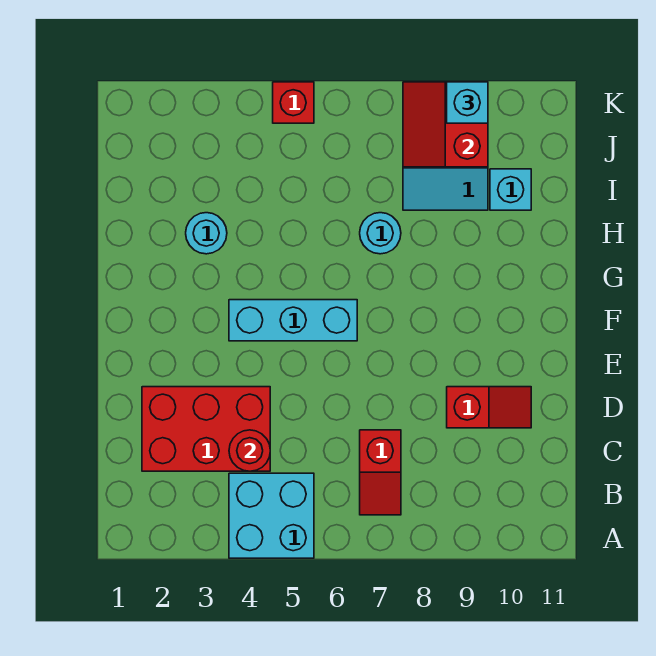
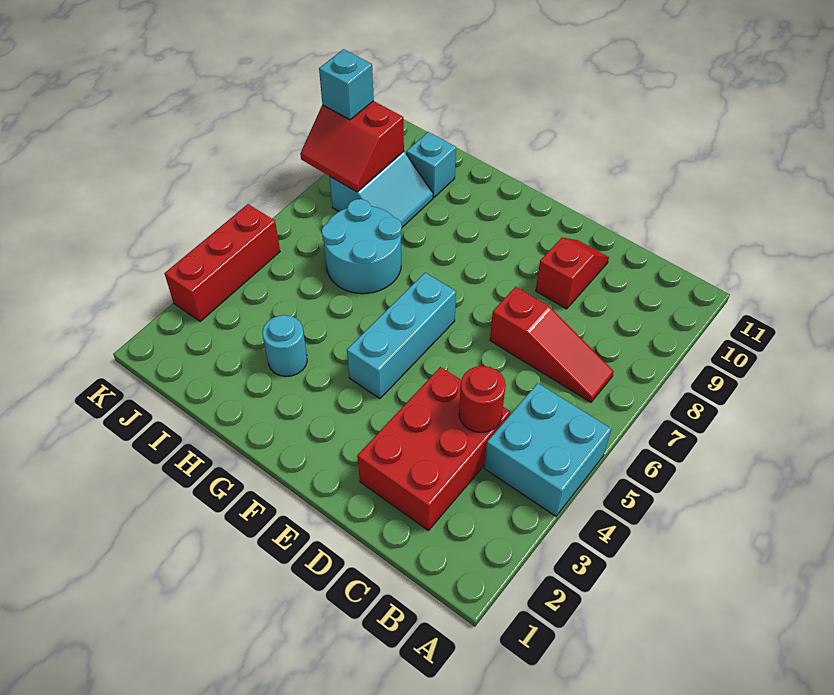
red slope B7:C7 level 1 top C -> red slope B7:D7 level 1 top D
cyan round brick H7 level 1 -> cyan round brick H6:I7 level 1
red brick K5 level 1 -> red brick K3:K5 level 1

